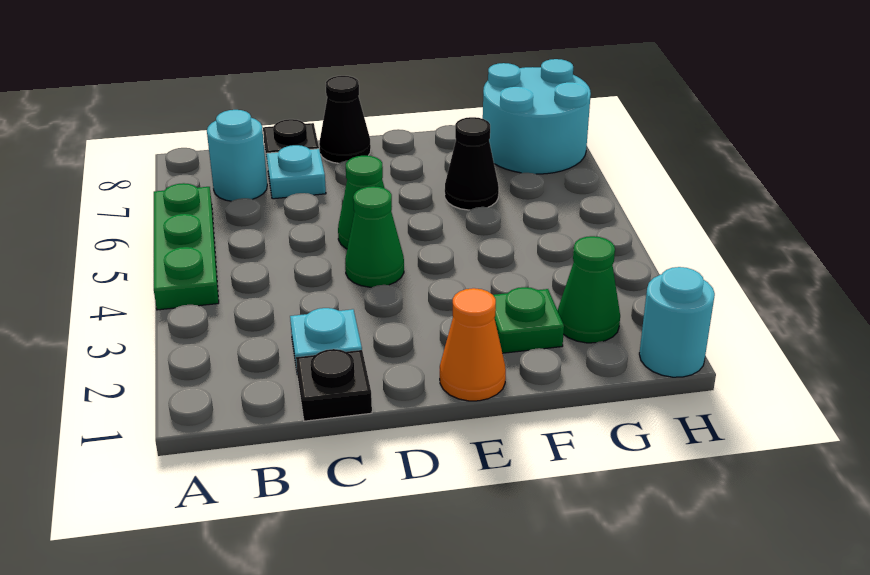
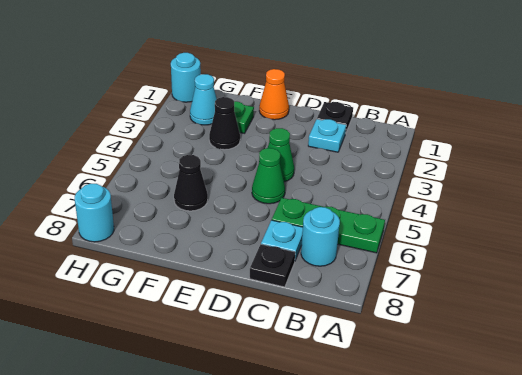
green plate A4:A6 level 1 -> green plate A6:C6 level 1
black cone D8 level 1 -> black cone F3 level 1
green cone G2 level 1 -> cyan cone G2 level 1
cyan round brick G7:H8 level 1 -> cyan round brick H8 level 1

